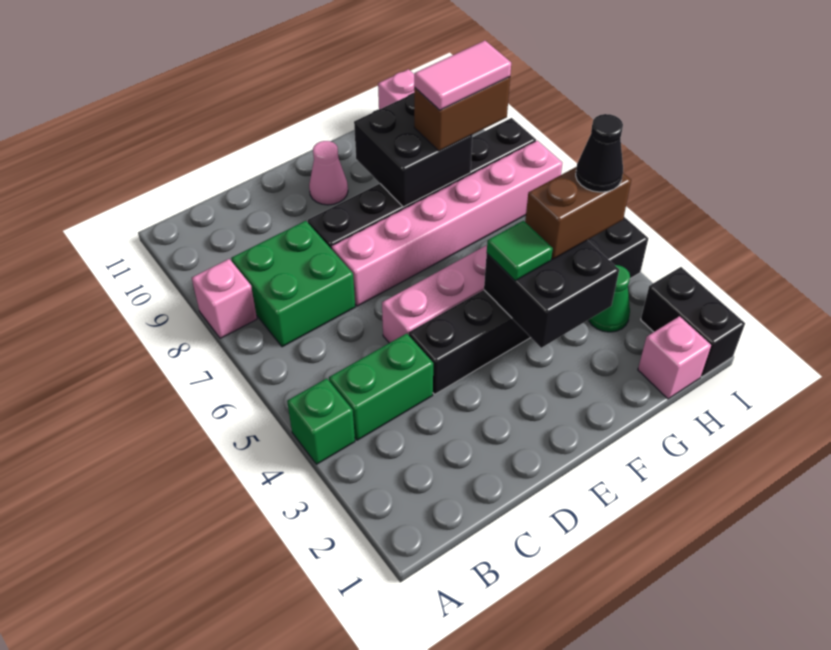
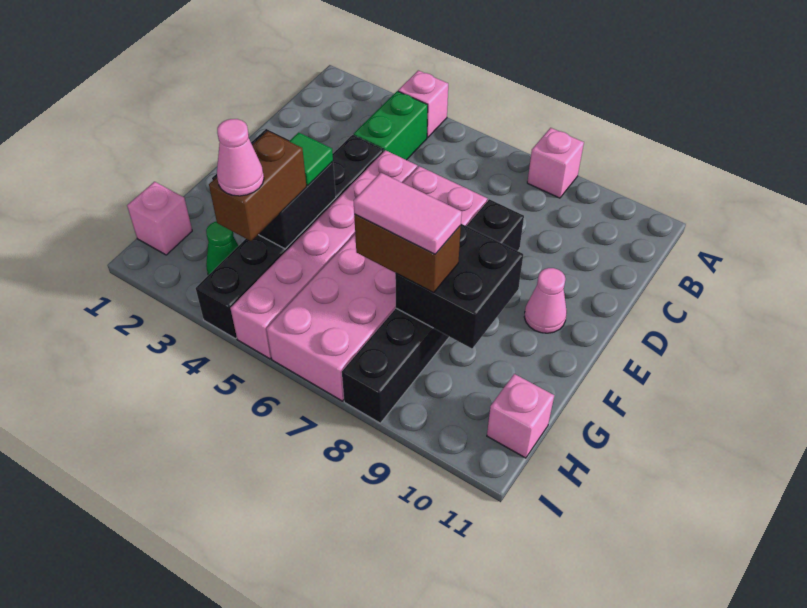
green brick A4 level 1 -> pink brick A4 level 1
green brick B7:C8 level 1 -> none
pink brick D7:I7 level 1 -> pink brick D6:I7 level 1
brown brick G8:H8 level 3 -> brown brick G7:G8 level 3
pink tile G8:H8 level 4 -> pink tile G7:G8 level 4
black cone H4 level 4 -> pink cone H4 level 4
black brick I1:I2 level 1 -> none

